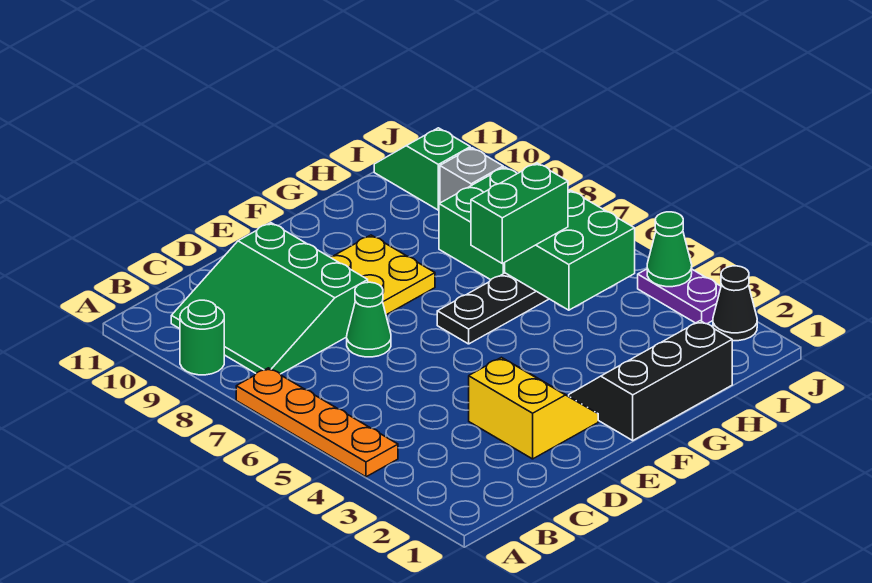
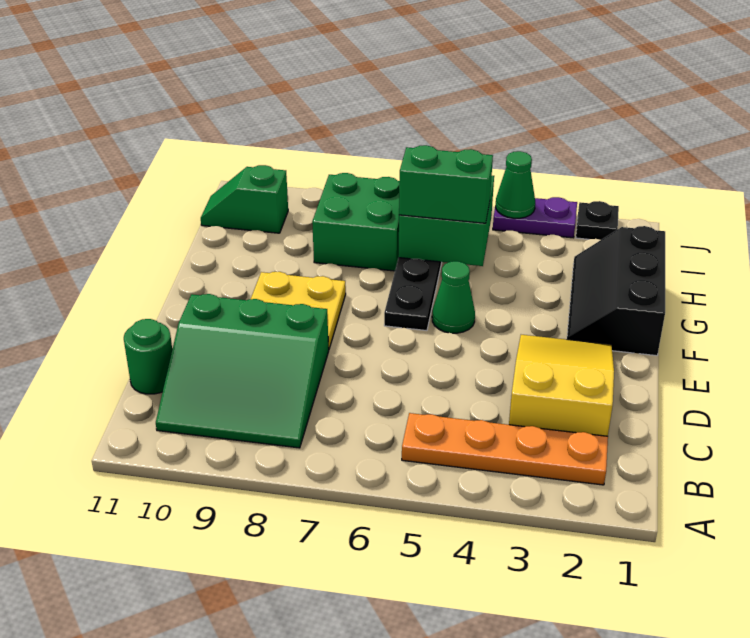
orange plate A4:A7 level 1 -> orange plate B2:B5 level 1
green round brick A9 level 1 -> green round brick C11 level 1
yellow slope D2:E3 level 1 top D -> yellow slope C2:E3 level 1 top C
green cone D7 level 1 -> green cone F5 level 1
green brick G6:H6 level 3 -> green brick H5:H6 level 3
grey brick I9 level 1 -> none
black cone J2 level 1 -> black plate J2 level 1

